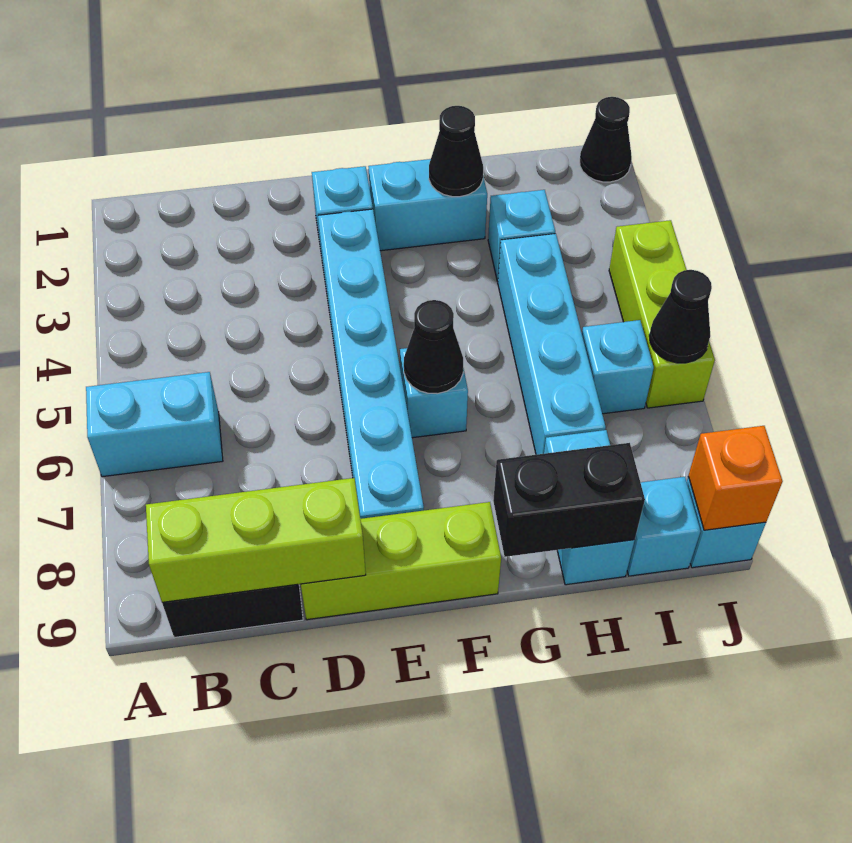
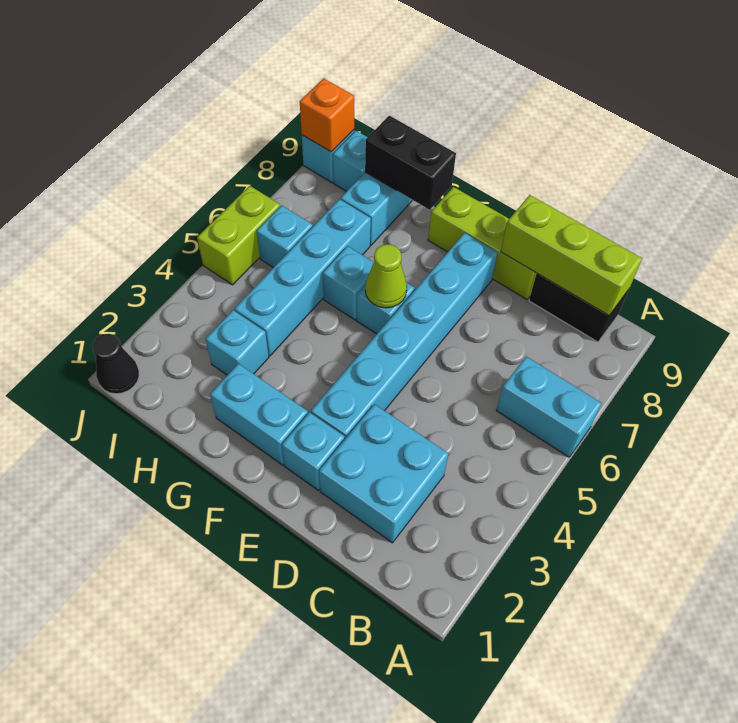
none -> cyan brick C2:D3 level 1
black cone F6 level 2 -> lime cone F6 level 2
black cone G2 level 2 -> none
none -> cyan brick G6 level 1
lime brick J4:J6 level 1 -> lime brick J5:J6 level 1
black cone J6 level 2 -> none

